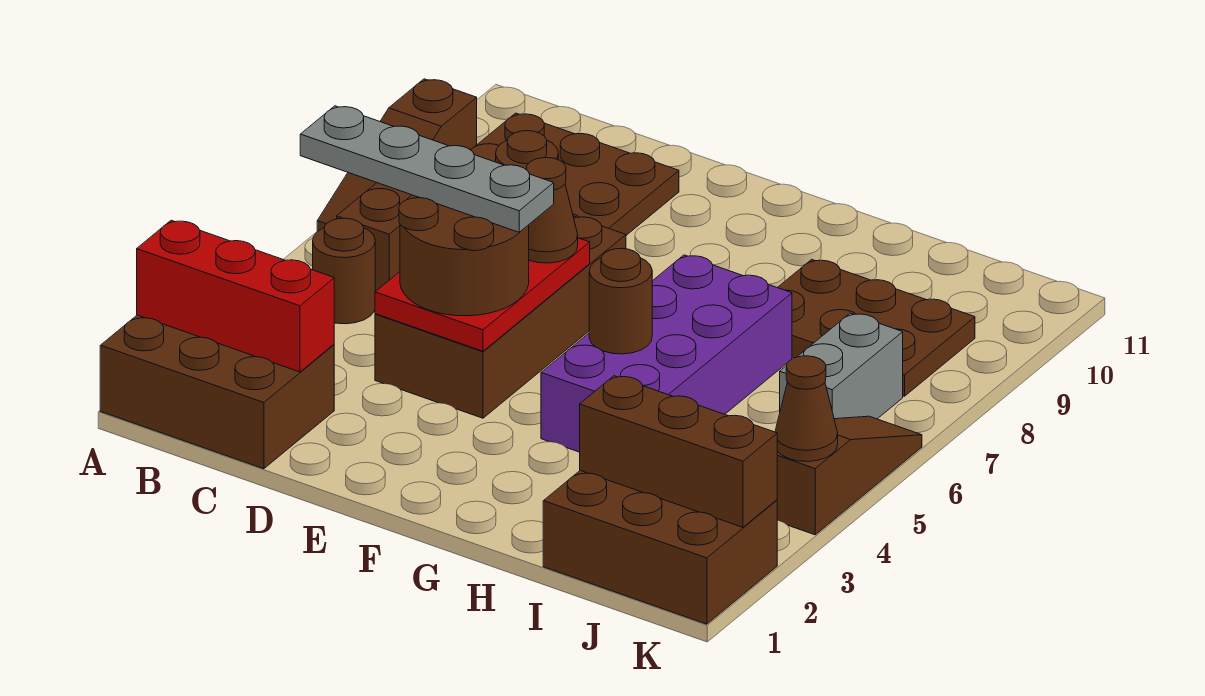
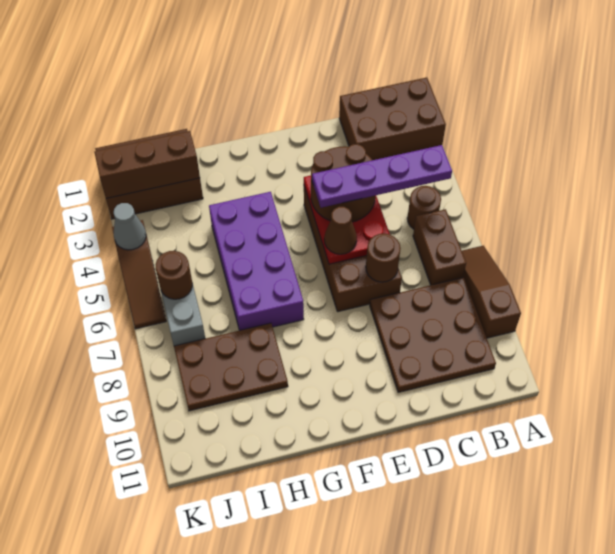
red brick A2:C2 level 2 -> none
grey plate B5:E5 level 4 -> purple plate B5:E5 level 4
brown round brick G5 level 2 -> brown round brick J6 level 2
brown cone K4 level 2 -> grey cone K4 level 2

